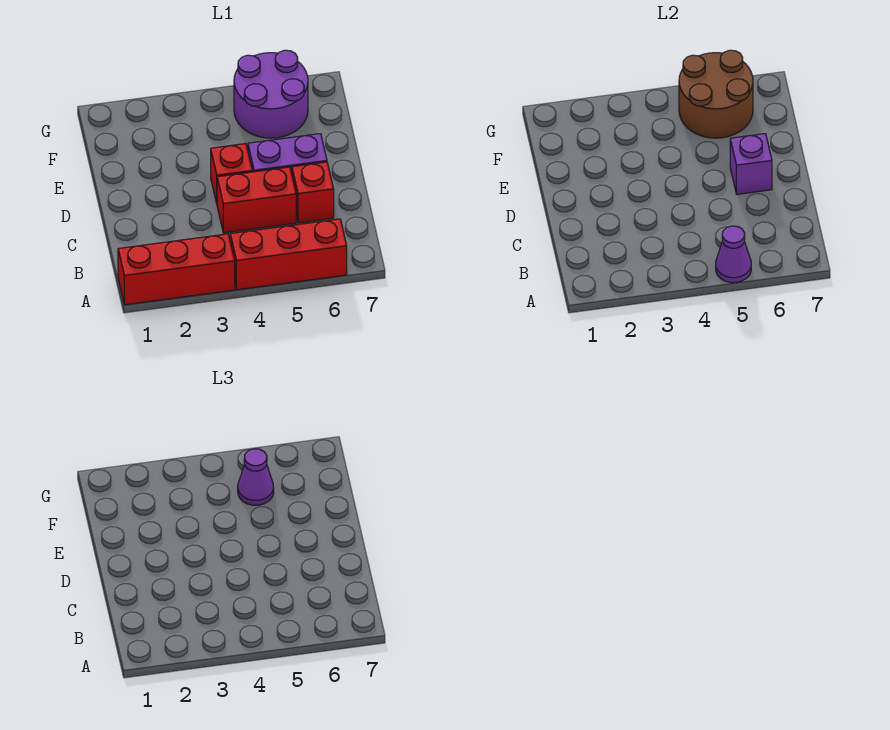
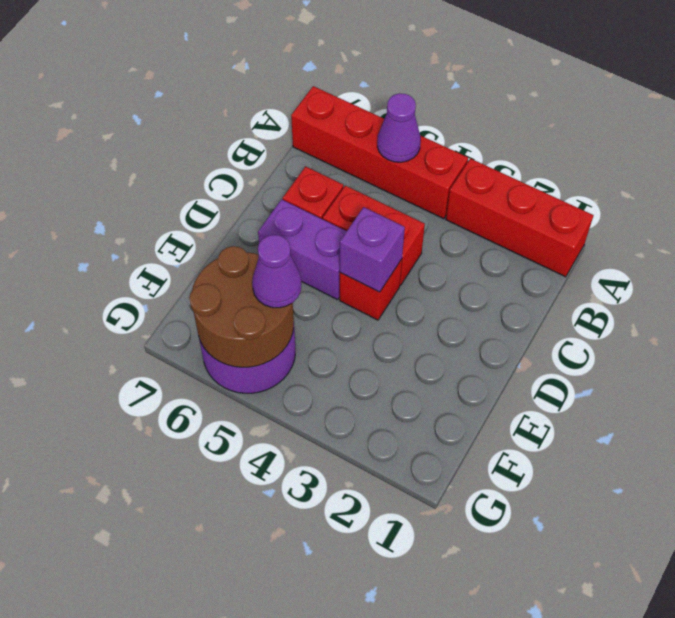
red brick A4:A6 level 1 -> red brick A4:A7 level 1
purple brick D6 level 2 -> purple brick D4 level 2

